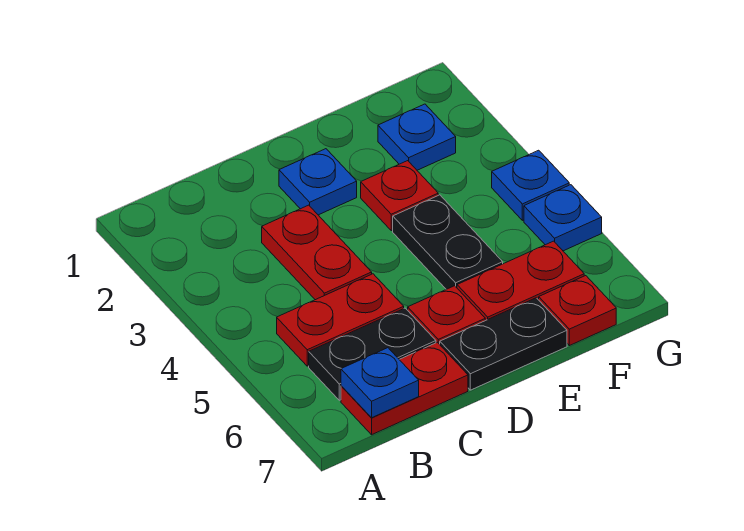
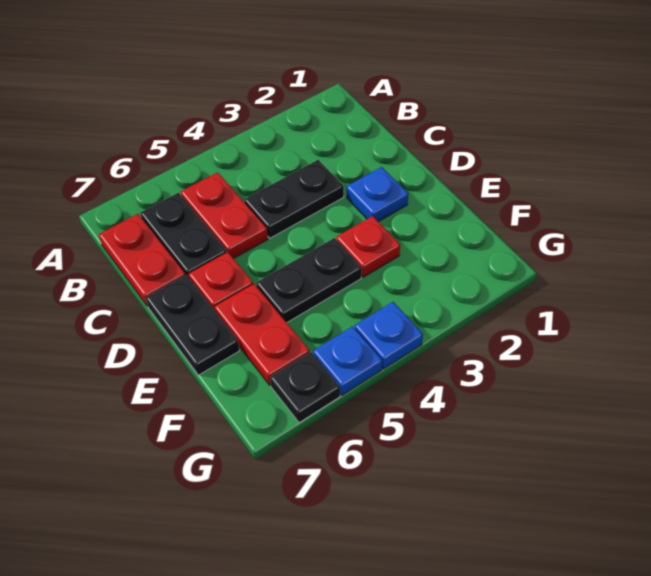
blue plate B7 level 2 -> none
red plate C3:C4 level 1 -> black plate C3:C4 level 1
blue plate F2 level 1 -> none
red plate F7 level 1 -> none
none -> black plate G6 level 1

